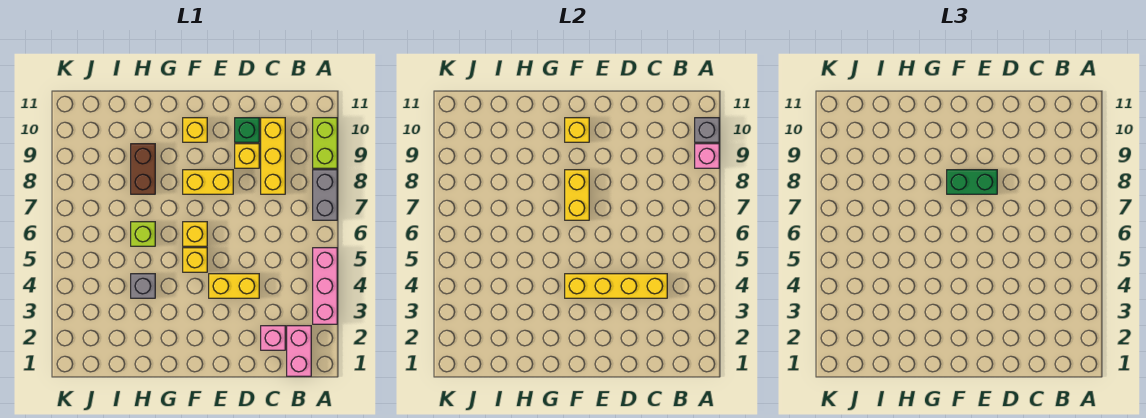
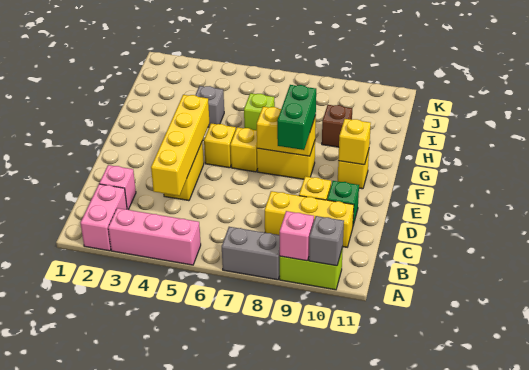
pink brick B1:B2 level 1 -> pink brick A2:B2 level 1
yellow brick E8:F8 level 1 -> yellow brick F7:F8 level 1
brown brick H8:H9 level 1 -> brown brick H9 level 1

